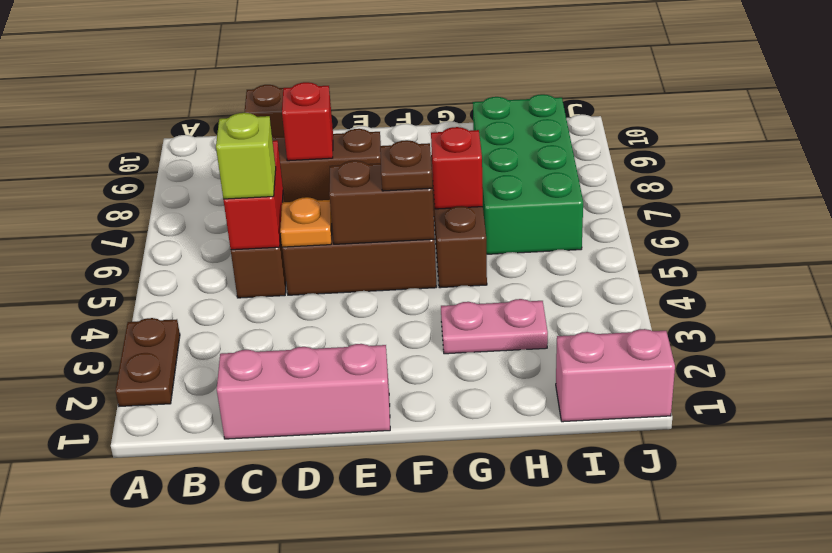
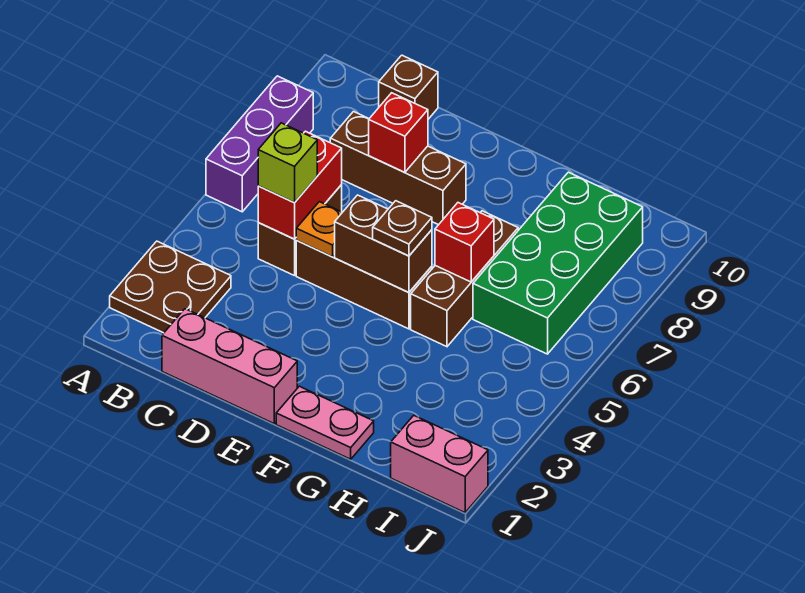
brown plate A2:A3 level 1 -> brown plate A2:B3 level 1
none -> purple brick A6:A8 level 1
pink plate G3:H3 level 1 -> pink plate F1:G1 level 1

